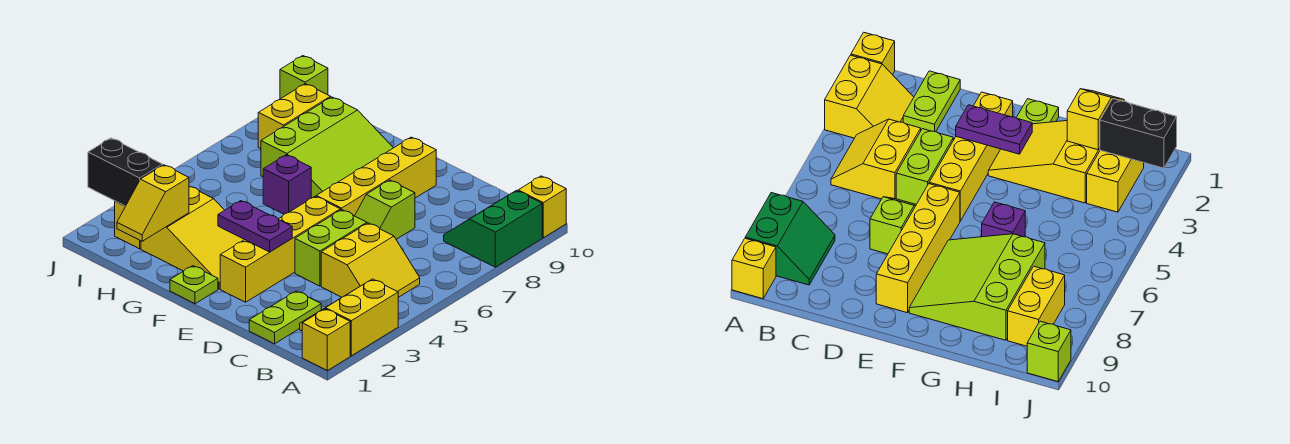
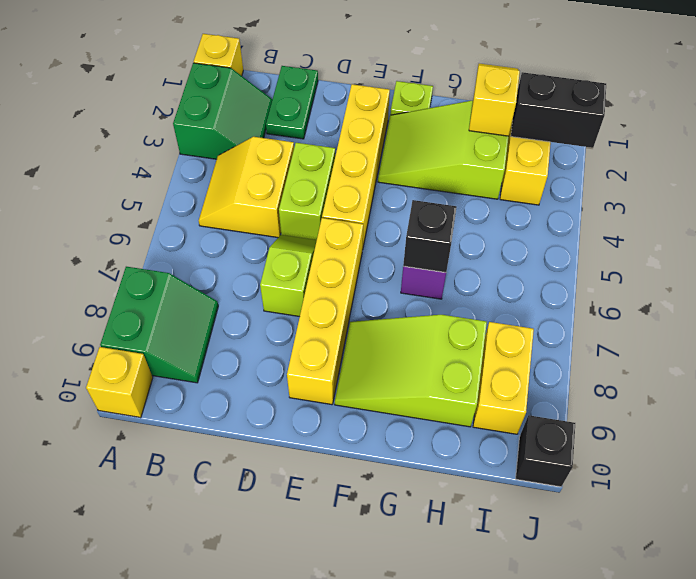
yellow slope A2:B3 level 1 top A -> green slope A2:B3 level 1 top A
lime plate C1:C2 level 1 -> green plate C1:C2 level 1
purple plate E3:F3 level 2 -> none
yellow slope F2:H3 level 1 top H -> lime slope F2:H3 level 1 top H
lime slope F7:H9 level 1 top H -> lime slope F8:H9 level 1 top H
none -> black brick G6 level 2
lime brick J10 level 1 -> black brick J10 level 1

